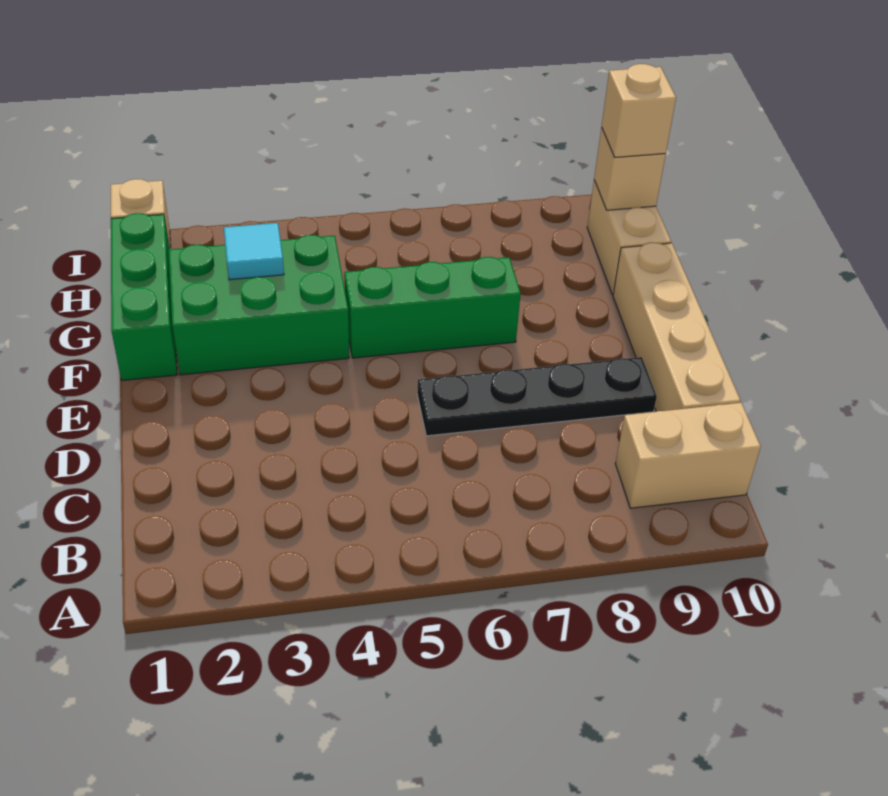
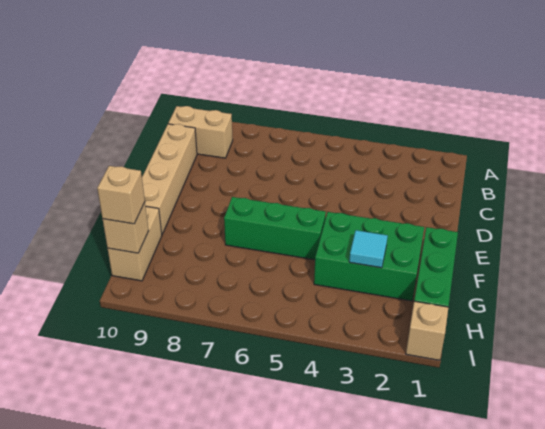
black plate D6:D9 level 1 -> none

